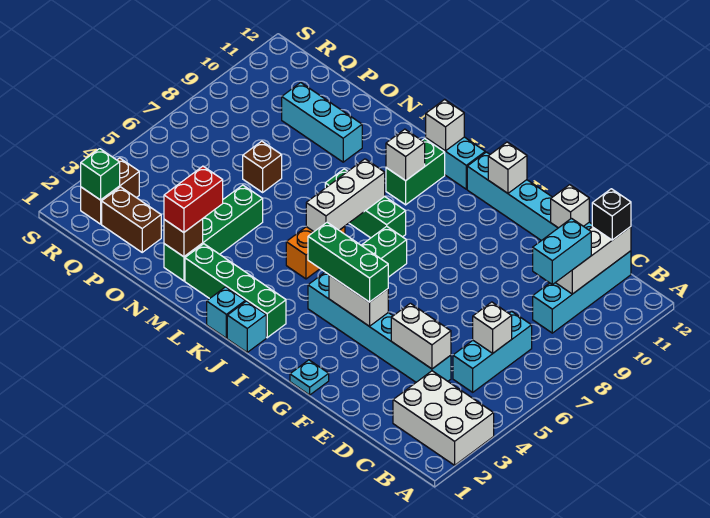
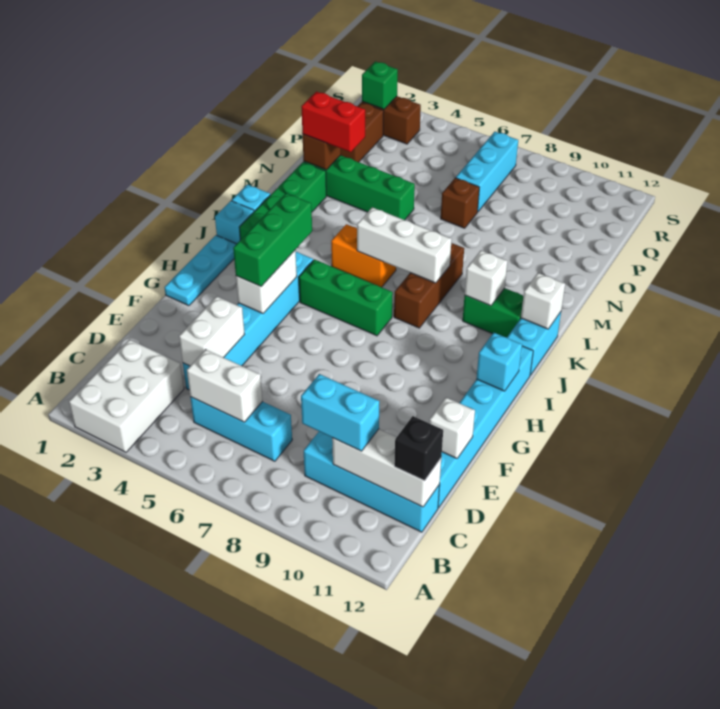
white brick C6 level 2 -> white brick C5:C6 level 2
cyan plate G1 level 1 -> cyan plate G1:I1 level 1
white brick H12 level 2 -> cyan brick H12 level 2
green brick J8:L8 level 1 -> brown brick J8:L8 level 1
cyan brick N10:P10 level 1 -> cyan brick P7:R7 level 1

